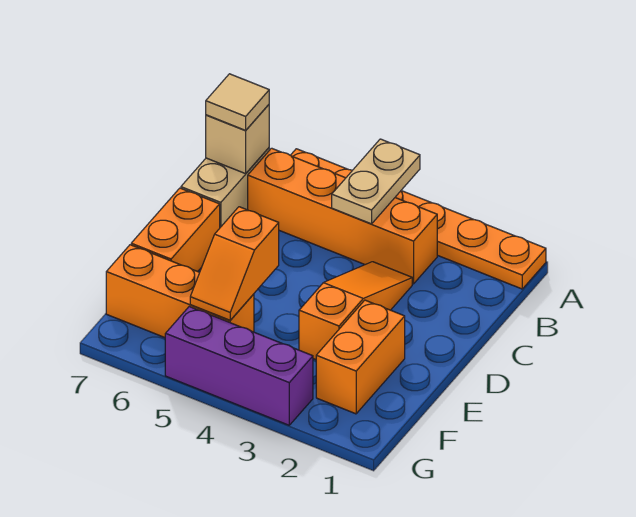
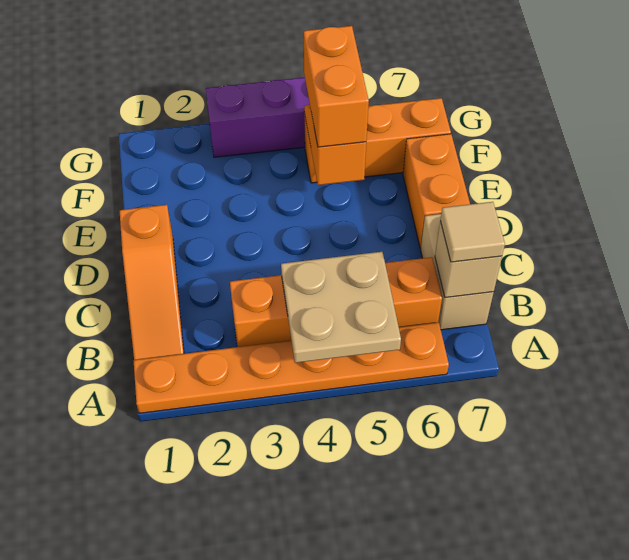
tan plate A4:B4 level 2 -> tan plate A4:B5 level 2
orange slope C3:E3 level 1 top E -> orange slope B1:D1 level 1 top D
orange brick E2:F2 level 1 -> orange brick E5:F5 level 3

